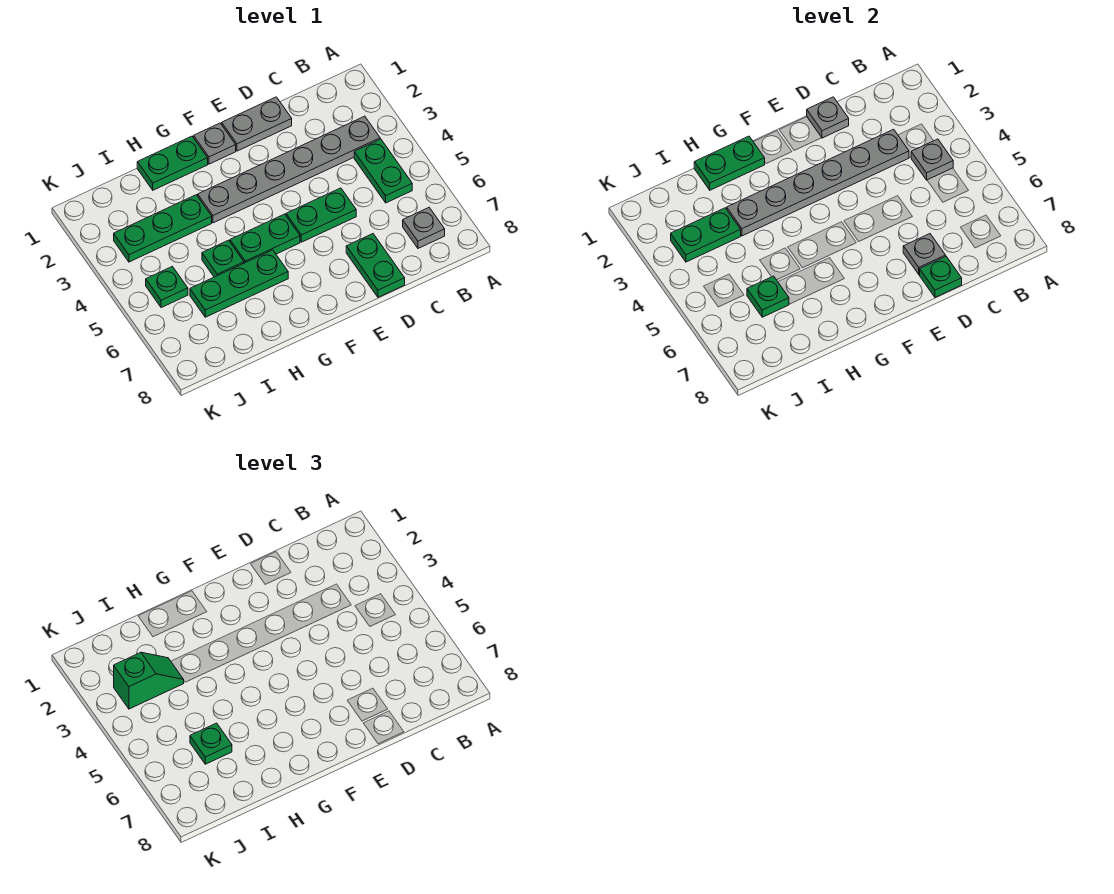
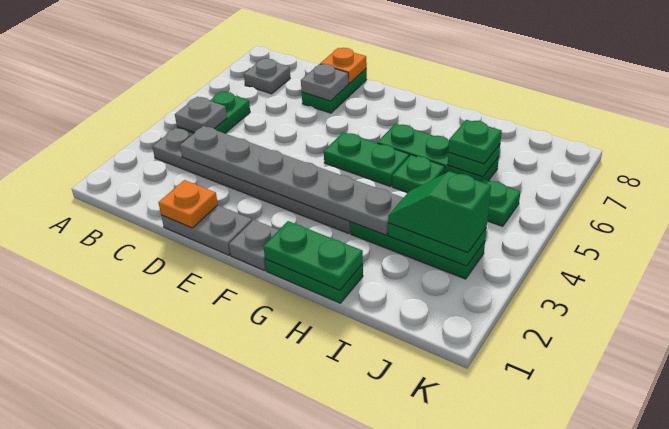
grey plate D1 level 2 -> orange plate D1 level 2
green plate D5:E5 level 1 -> none
green plate D8 level 2 -> orange plate D8 level 2

